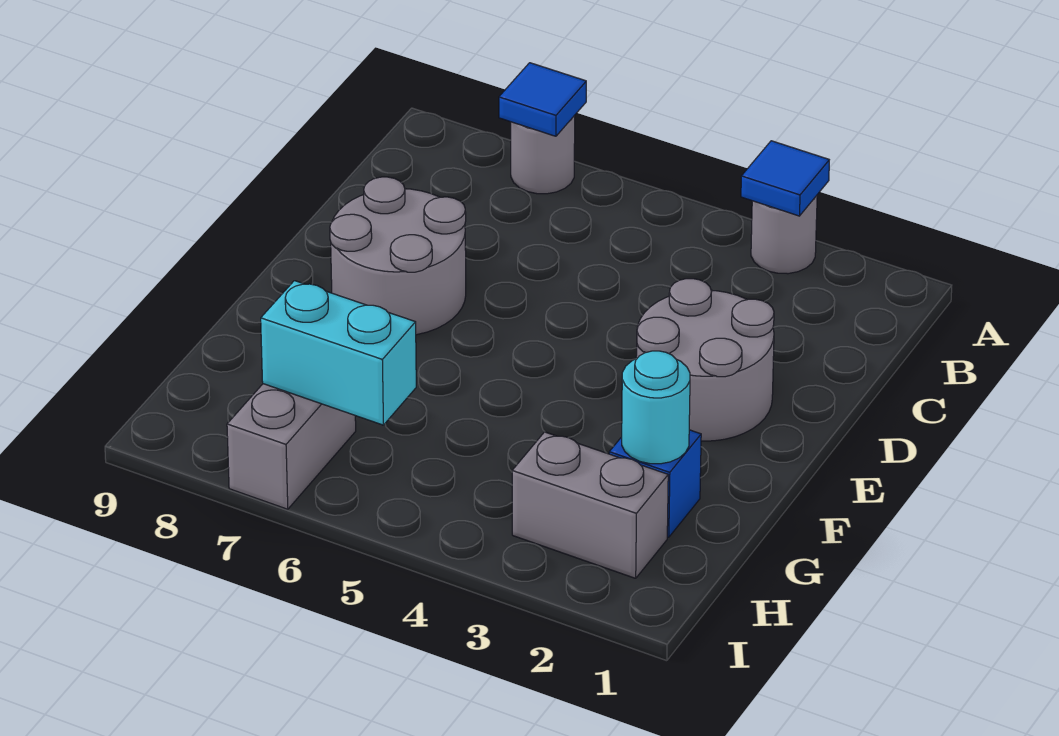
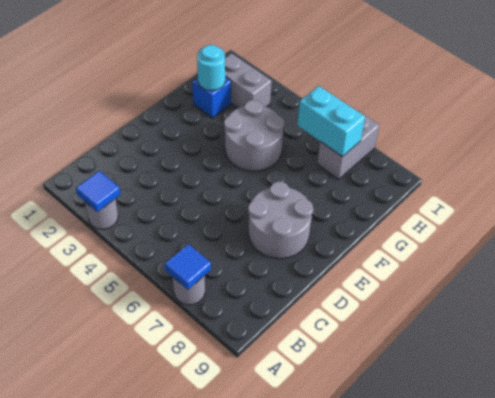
grey round brick D2:E3 level 1 -> grey round brick F4:G5 level 1

